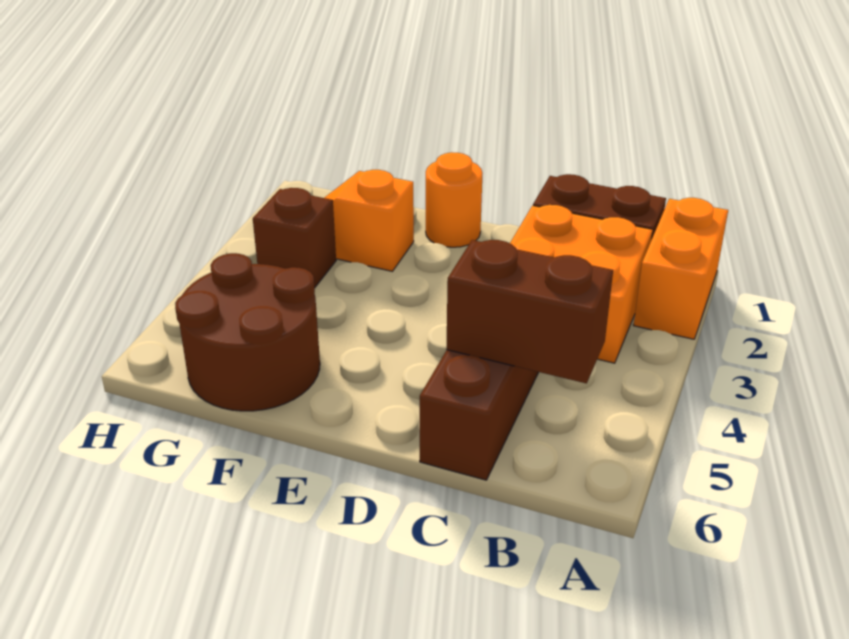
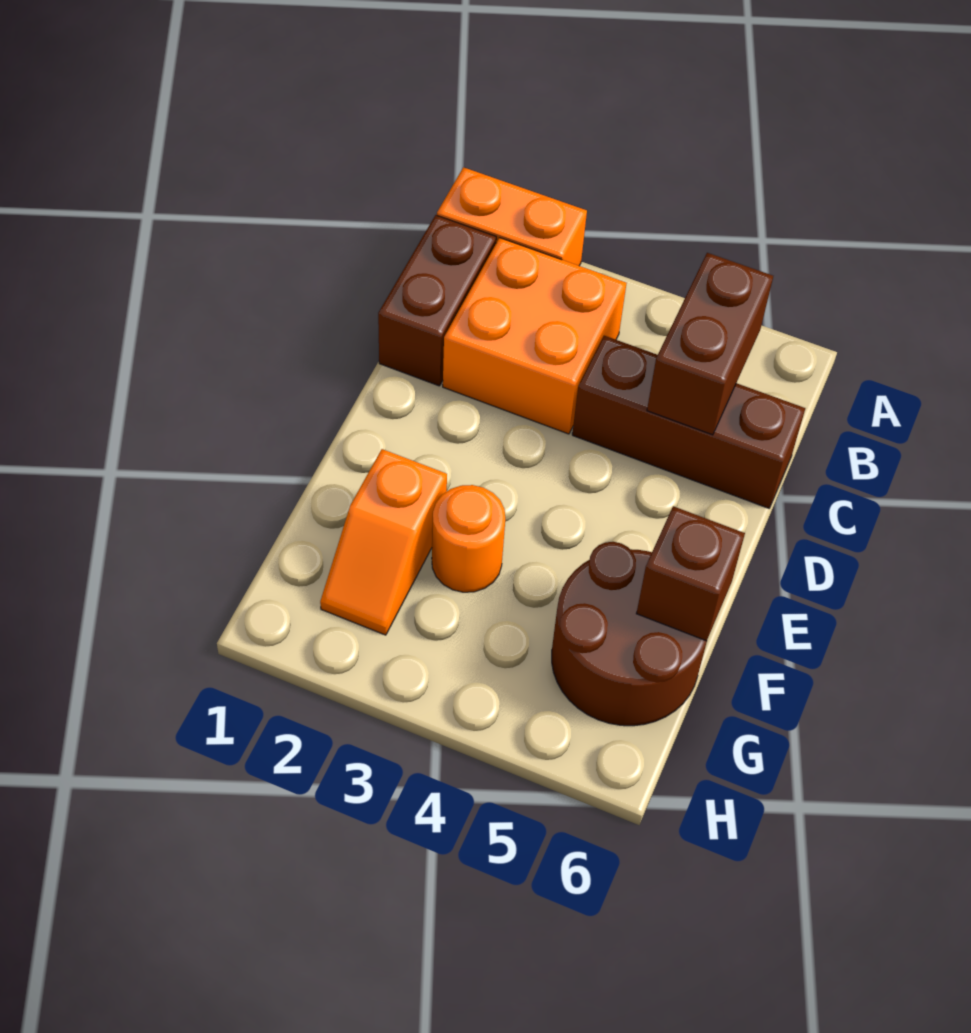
orange round brick E1 level 1 -> orange round brick F3 level 1
brown brick G3 level 1 -> brown brick F6 level 2

